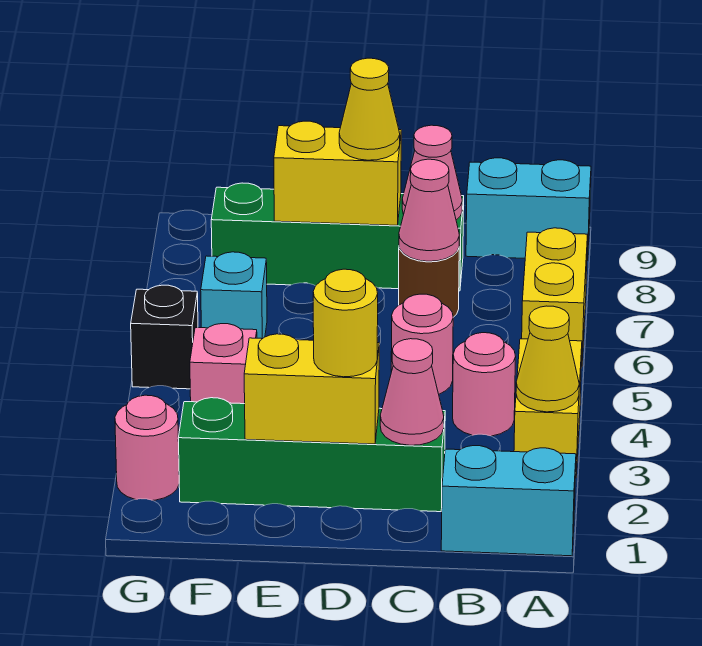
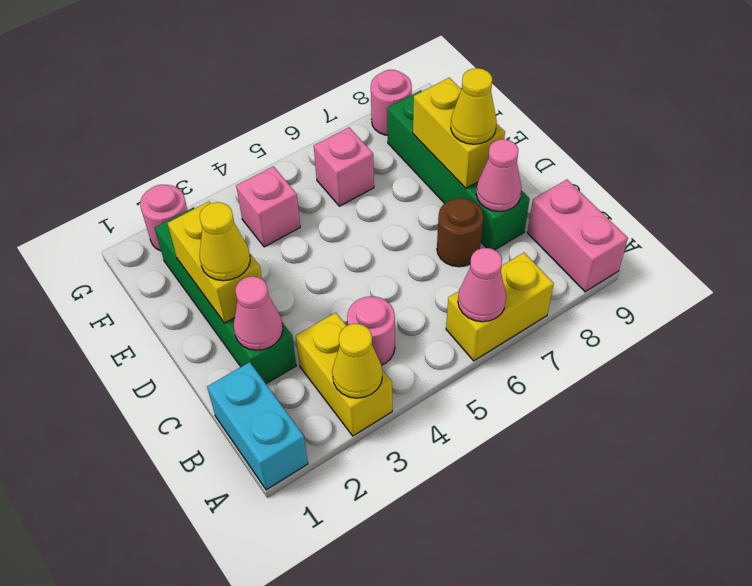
yellow brick A3:A4 level 1 -> yellow brick A3:B3 level 1
cyan brick A9:B9 level 1 -> pink brick A9:B9 level 1
pink round brick C5 level 1 -> pink round brick G8 level 1
pink cone C7 level 2 -> pink cone A6 level 2
yellow round brick D2 level 3 -> yellow cone D2 level 3
cyan brick F6 level 1 -> pink brick F6 level 1
black brick G5 level 1 -> none

